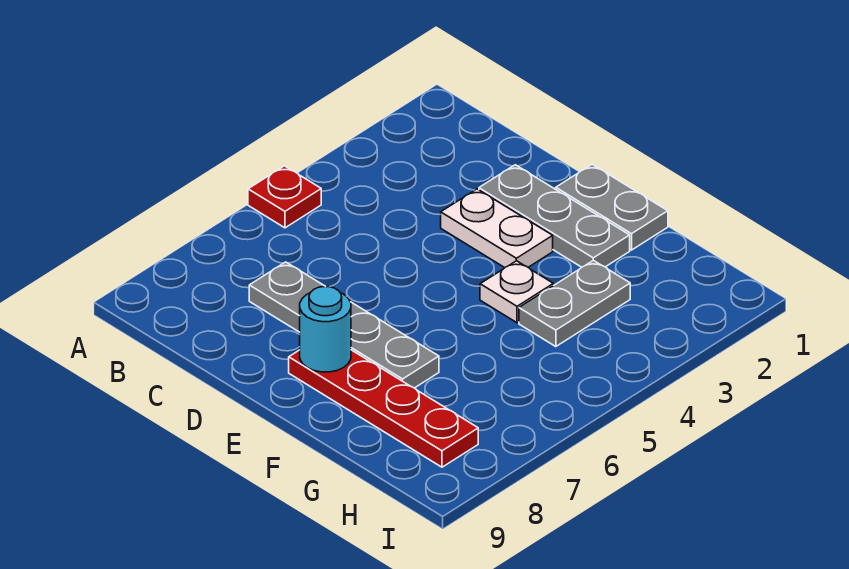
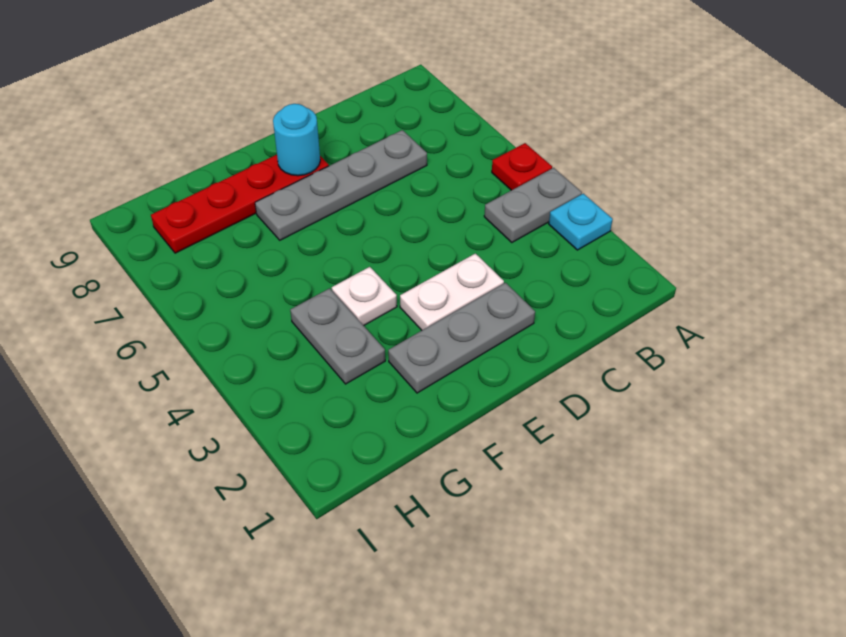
none -> cyan plate A3 level 1
grey plate E1:F1 level 1 -> grey plate A4:B4 level 1

